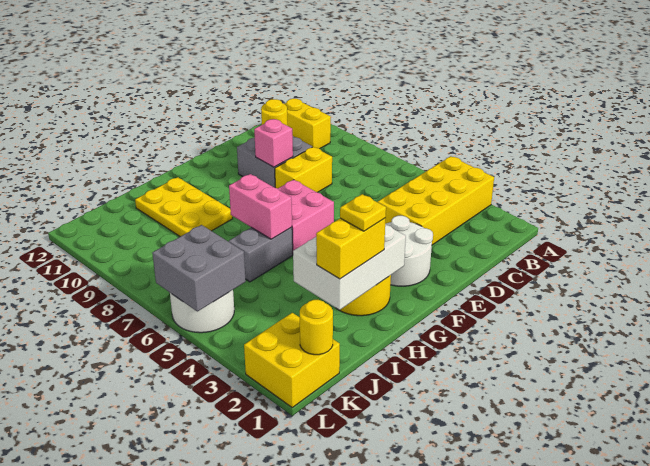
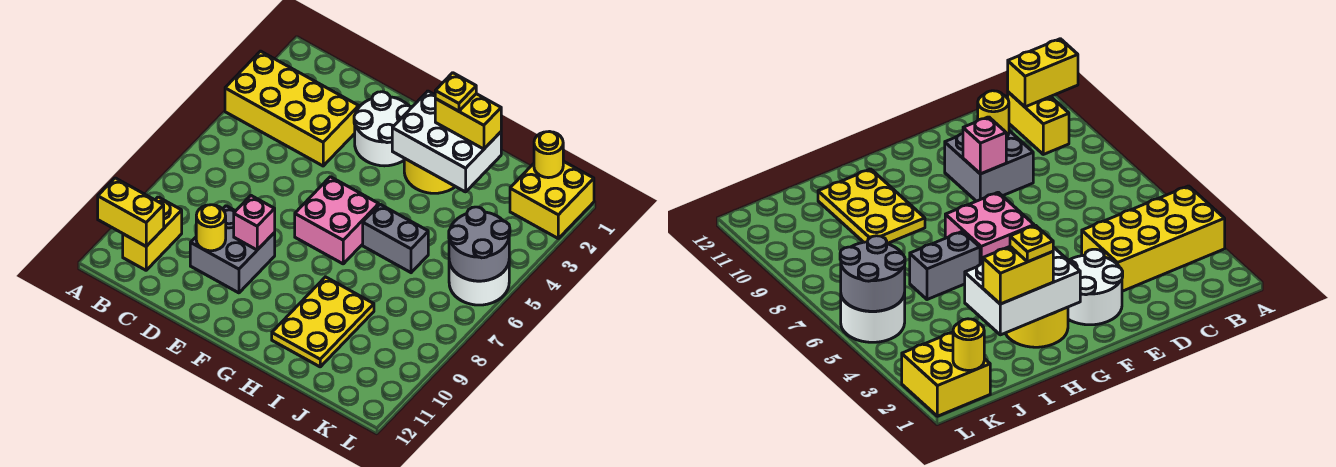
yellow brick D8:E8 level 1 -> yellow brick A11:B11 level 2
pink brick H6:H7 level 2 -> none
grey brick K5:L6 level 2 -> grey round brick K5:L6 level 2

